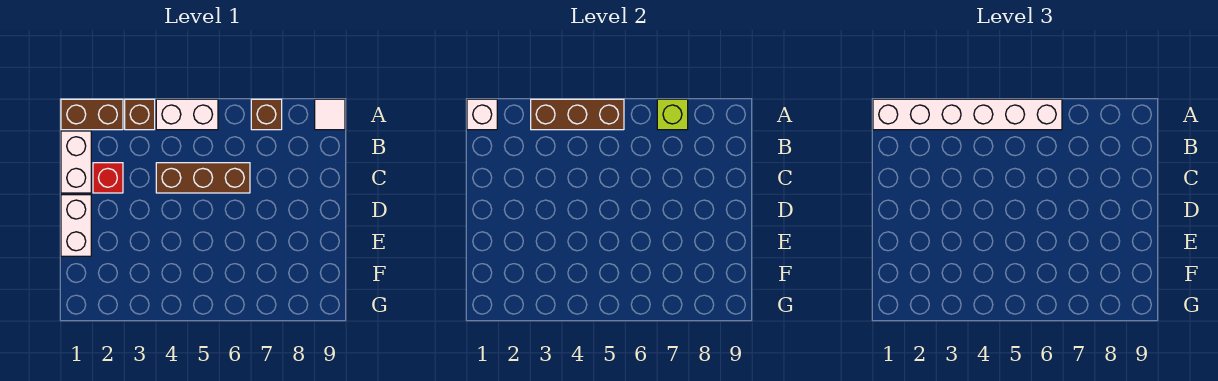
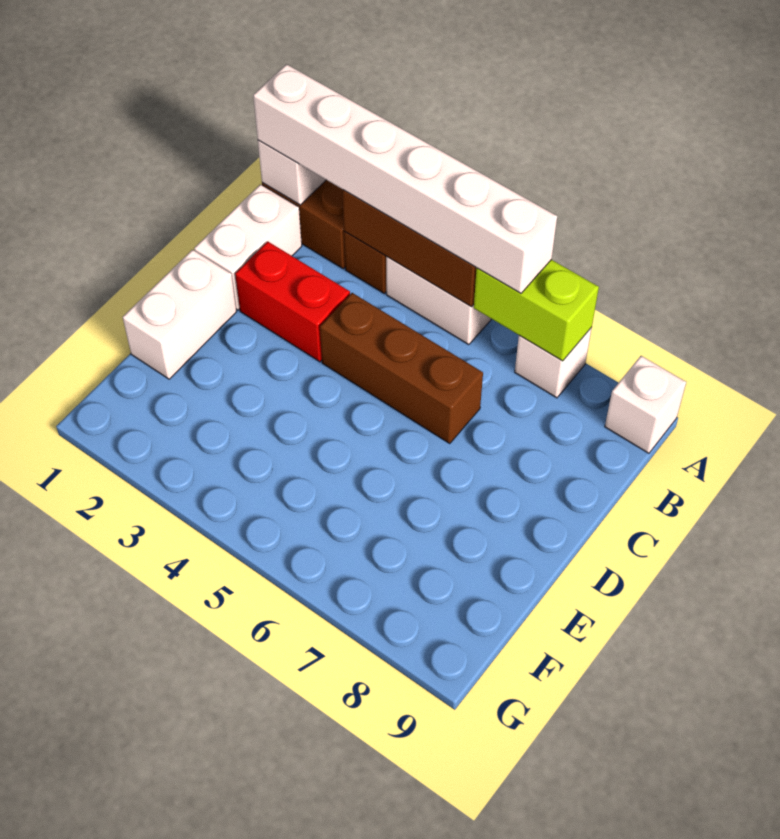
brown brick A7 level 1 -> white brick A7 level 1
lime brick A7 level 2 -> lime brick A6:A7 level 2
white tile A9 level 1 -> white brick A9 level 1
red brick C2 level 1 -> red brick C2:C3 level 1

